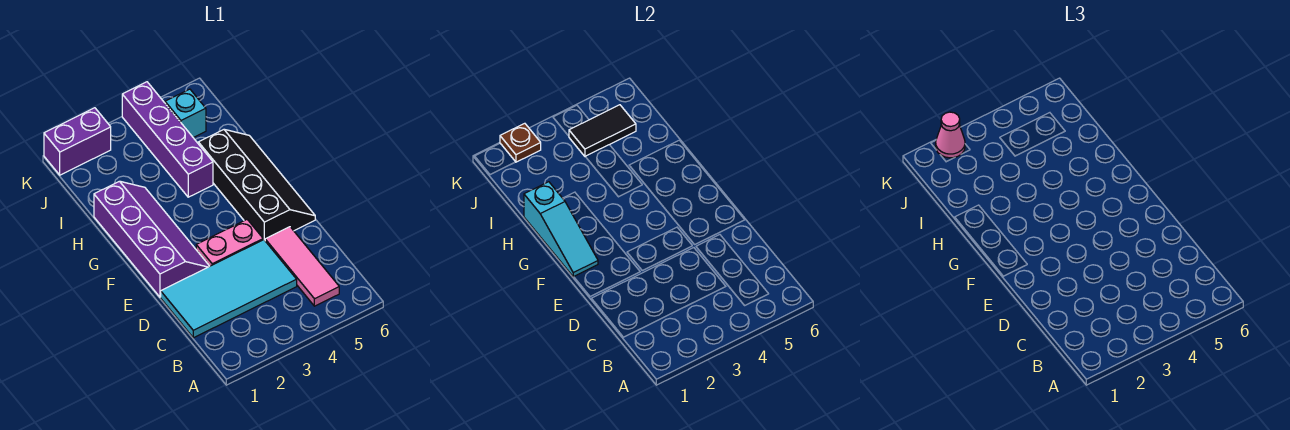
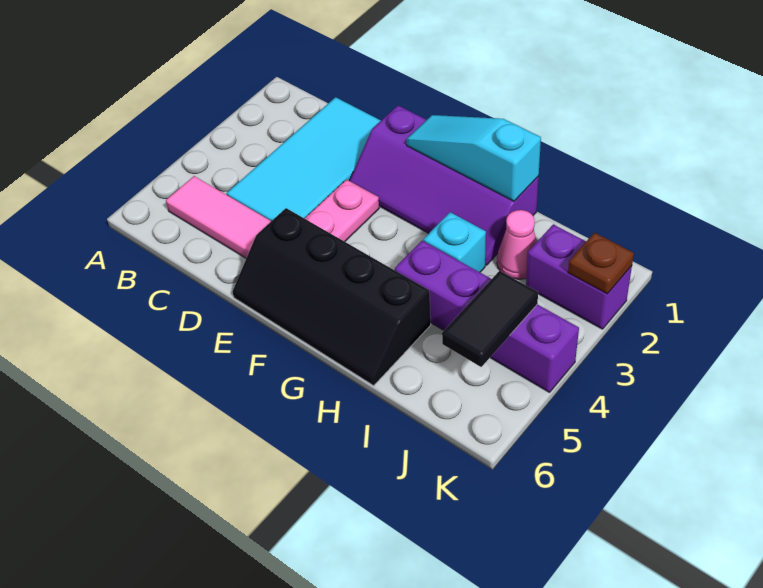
cyan brick J5 level 1 -> cyan brick H3 level 1
purple brick K1:K2 level 1 -> purple brick J2:K2 level 1
pink cone K2 level 3 -> pink cone I2 level 1

